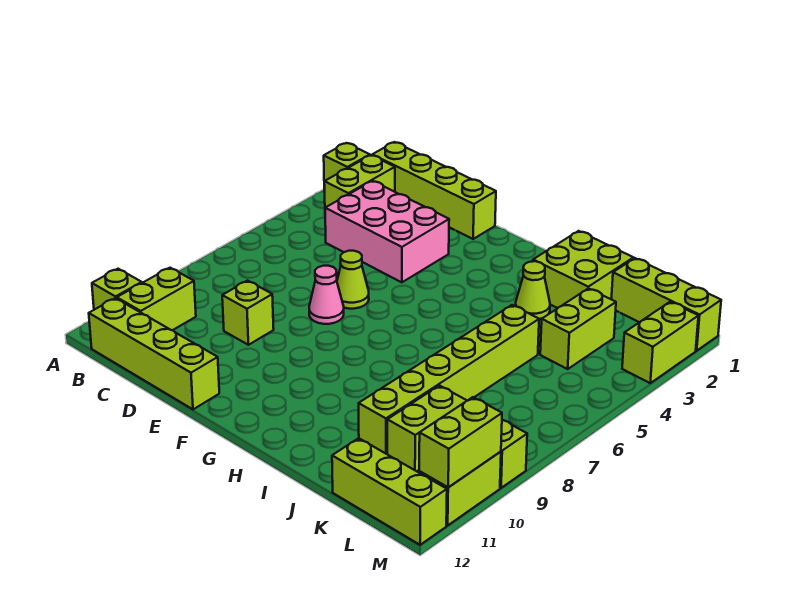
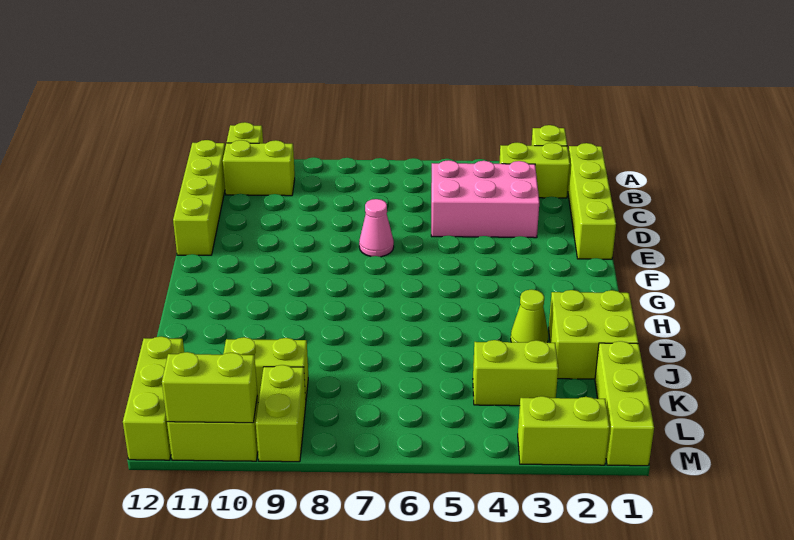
pink brick C3:E4 level 1 -> pink brick C3:D5 level 1
lime brick D9 level 1 -> none
lime cone E6 level 1 -> none
lime brick J5:J10 level 1 -> none

